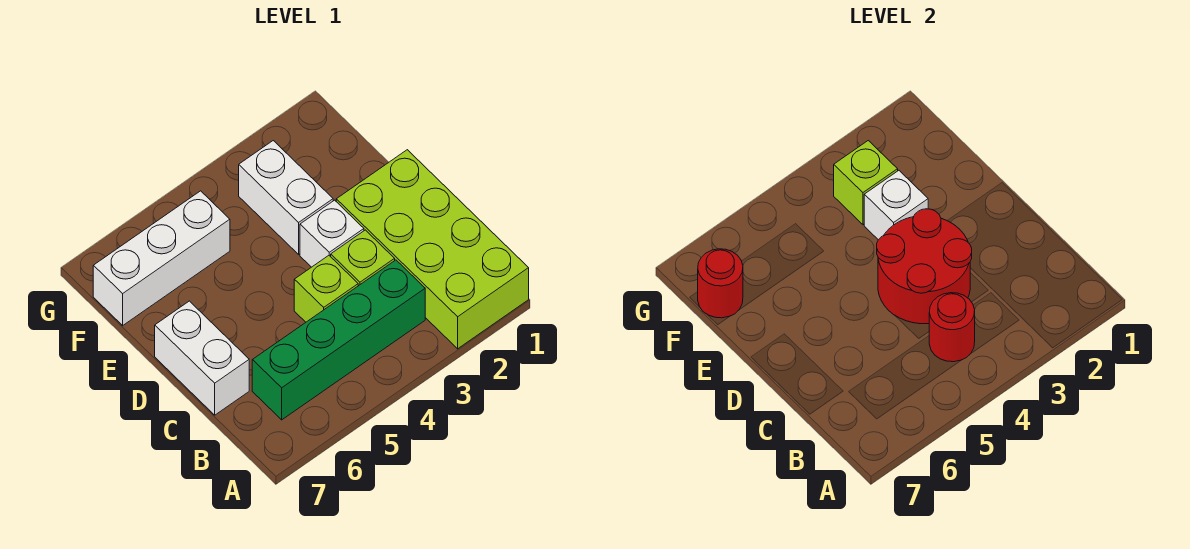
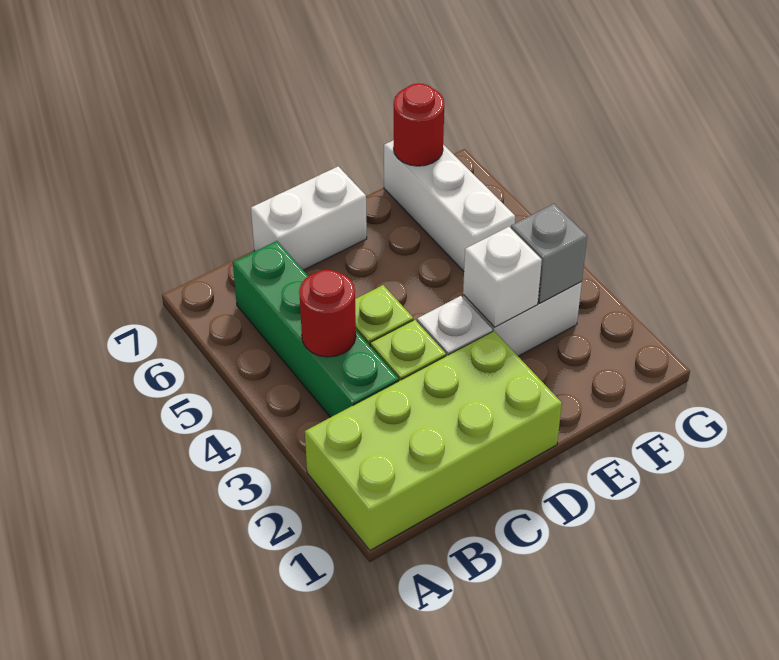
red round brick C3:D4 level 2 -> none
lime brick F3 level 2 -> grey brick F3 level 2

